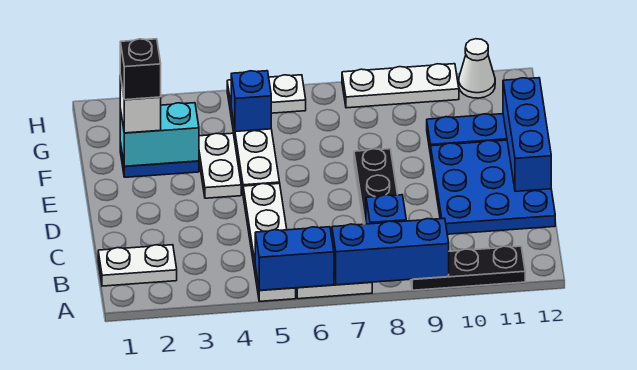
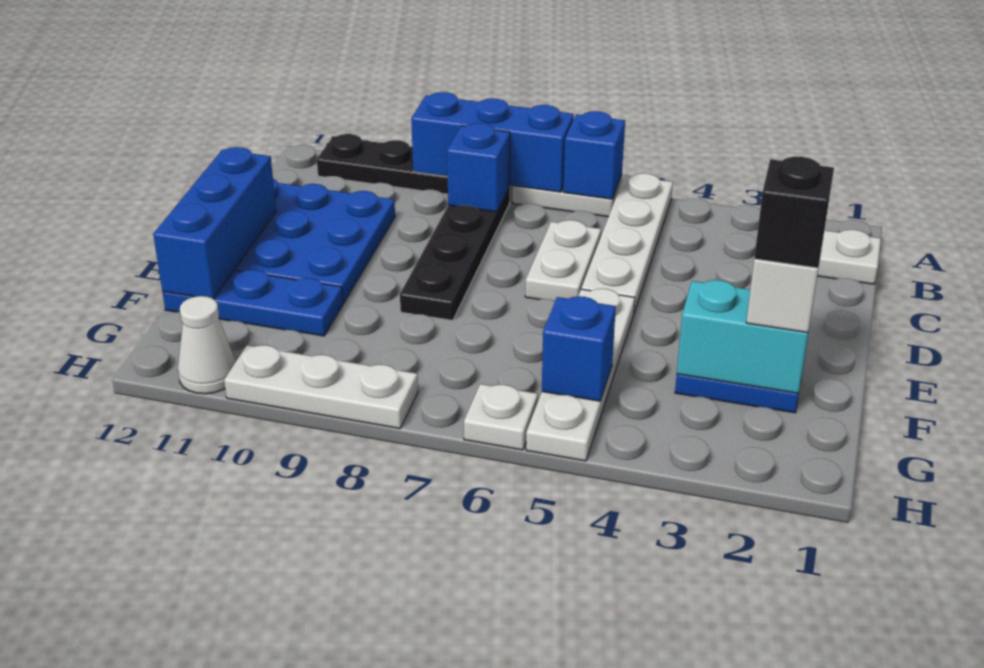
blue brick A5:A6 level 2 -> blue brick A6 level 2
white plate E4:F4 level 1 -> white plate C6:D6 level 1

